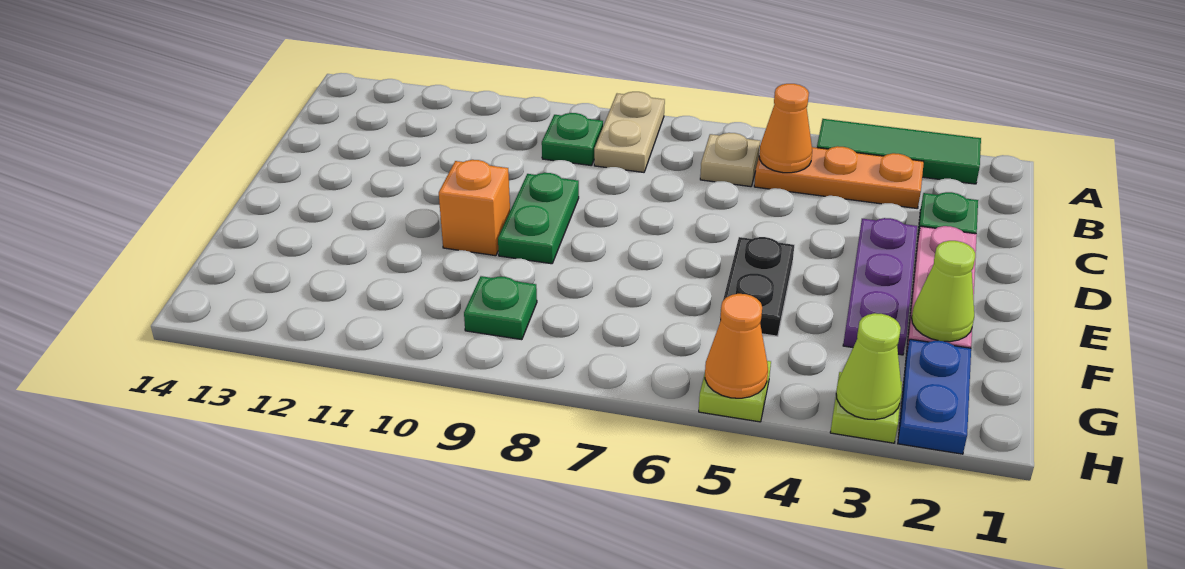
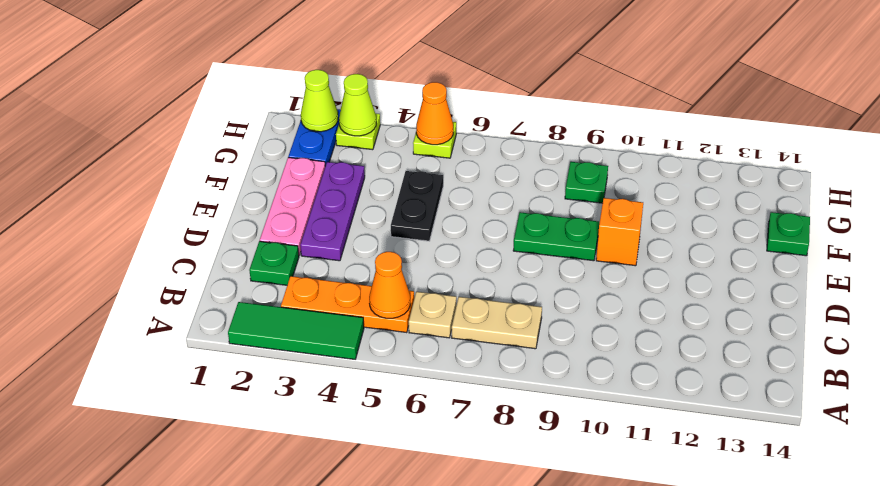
tan plate A8:B8 level 1 -> tan plate B7:B8 level 1
green plate B9 level 1 -> green plate F14 level 1
green plate D9:E9 level 1 -> green plate E8:E9 level 1
lime cone F2 level 2 -> lime cone H2 level 2

